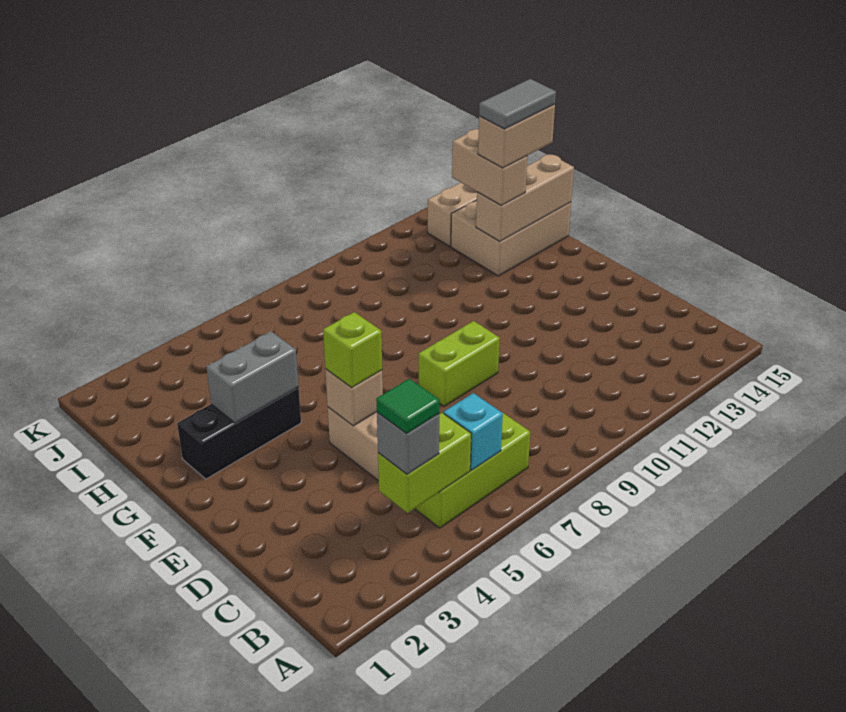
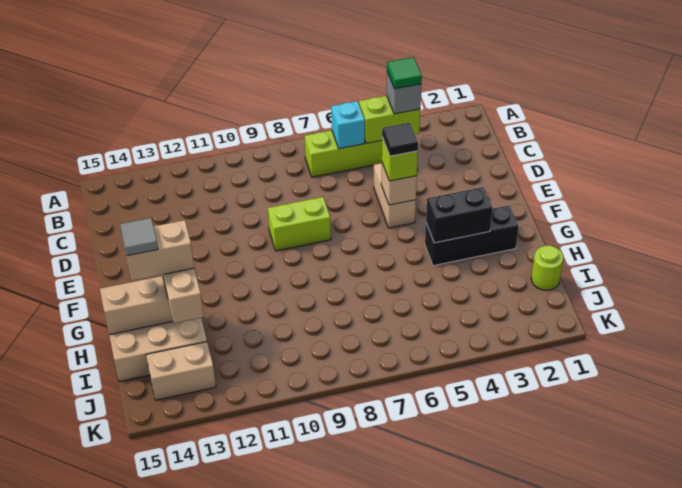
none -> black tile E5 level 4
grey brick G3:G4 level 2 -> black brick G3:G4 level 2
grey tile H13:H14 level 5 -> grey tile H14 level 5
none -> lime round brick I1 level 1

